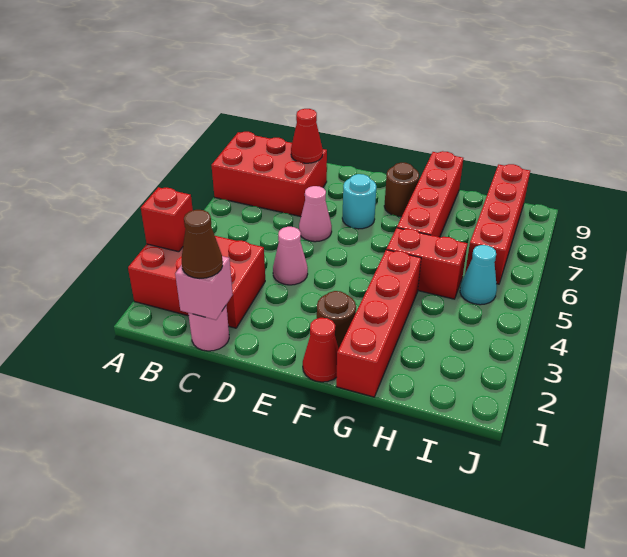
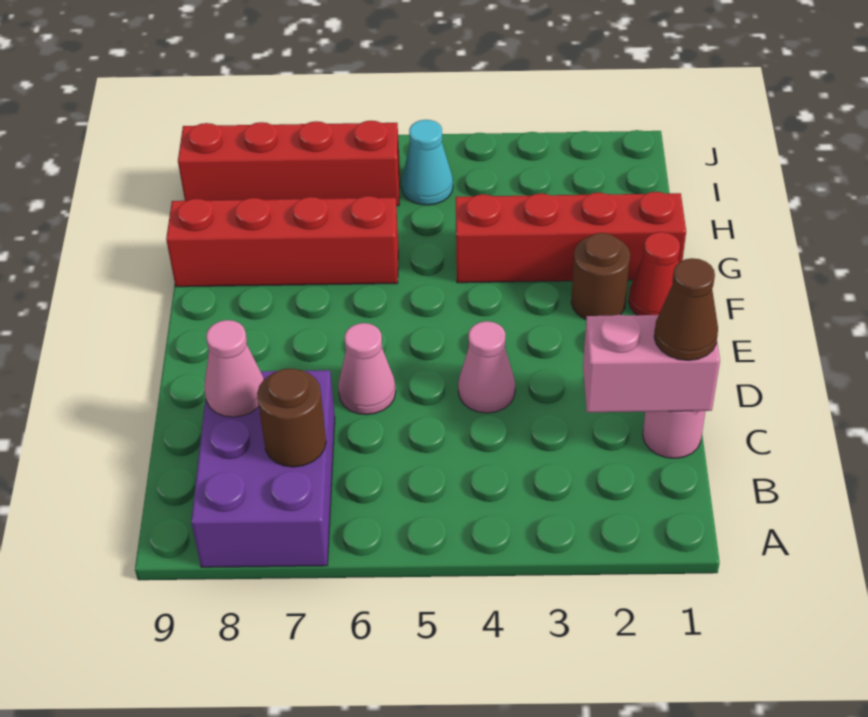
red brick A2:C3 level 1 -> none
red brick A3 level 2 -> none
red brick A7:C8 level 1 -> purple brick A7:C8 level 1
pink brick C1 level 2 -> pink brick C1:C2 level 2
red cone C8 level 2 -> pink cone C8 level 2
cyan round brick E7 level 1 -> none
brown round brick F8 level 1 -> brown round brick B7 level 2
red brick G5:H5 level 1 -> none

